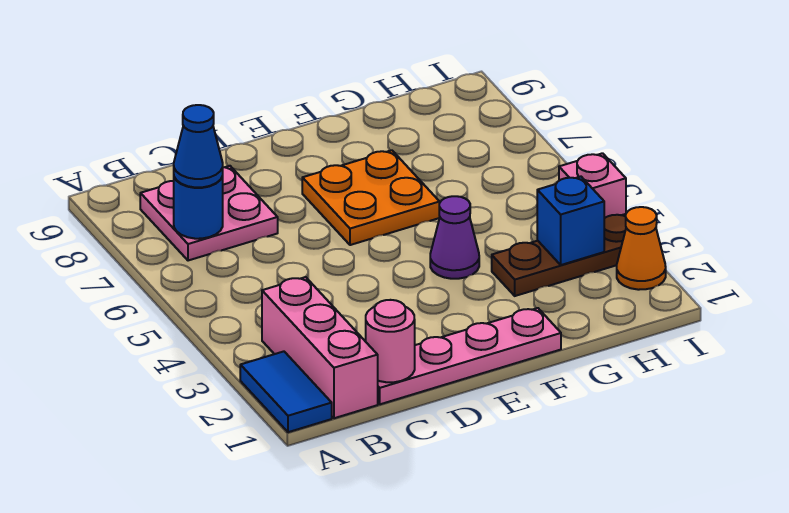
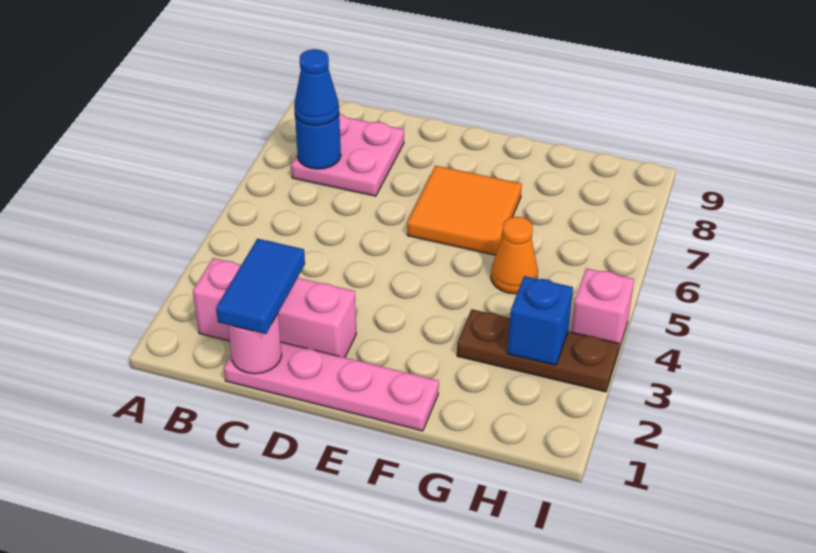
blue tile A1:A2 level 1 -> blue tile C1:C2 level 3
pink brick B1:B3 level 1 -> pink brick B2:D2 level 1
orange plate E6:F7 level 1 -> orange tile E6:F7 level 1
purple cone F4 level 1 -> none
orange cone I2 level 1 -> orange cone G5 level 1

